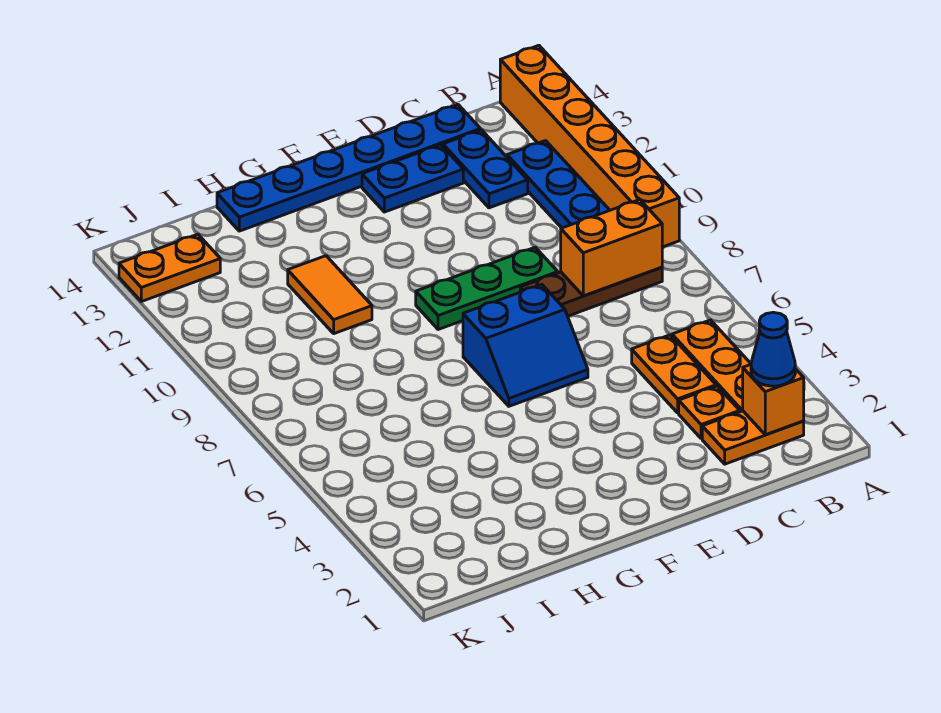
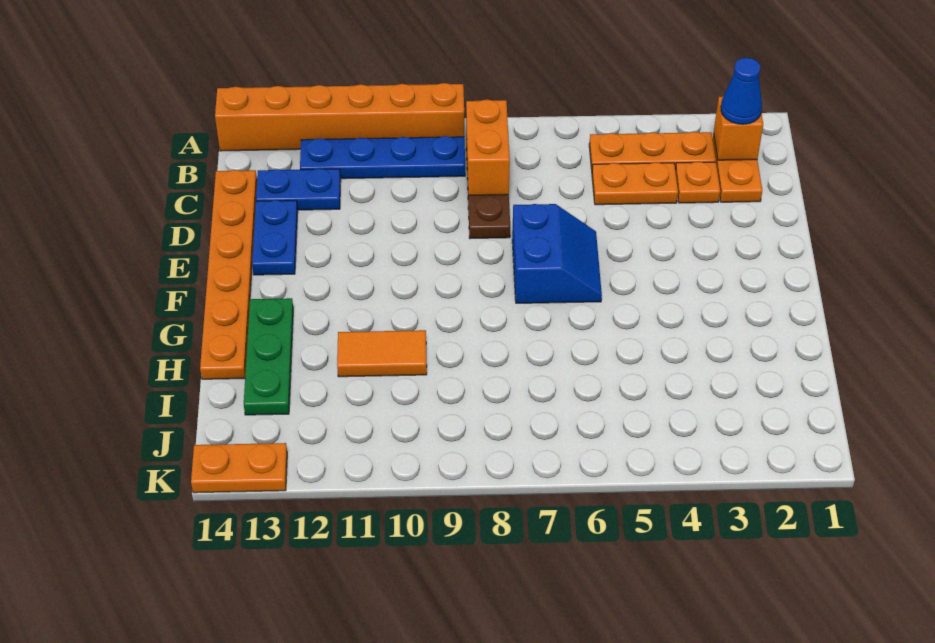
blue plate C14:H14 level 1 -> orange plate C14:H14 level 1
green plate D9:F9 level 1 -> green plate G13:I13 level 1
orange plate J13:K13 level 1 -> orange plate K13:K14 level 1

